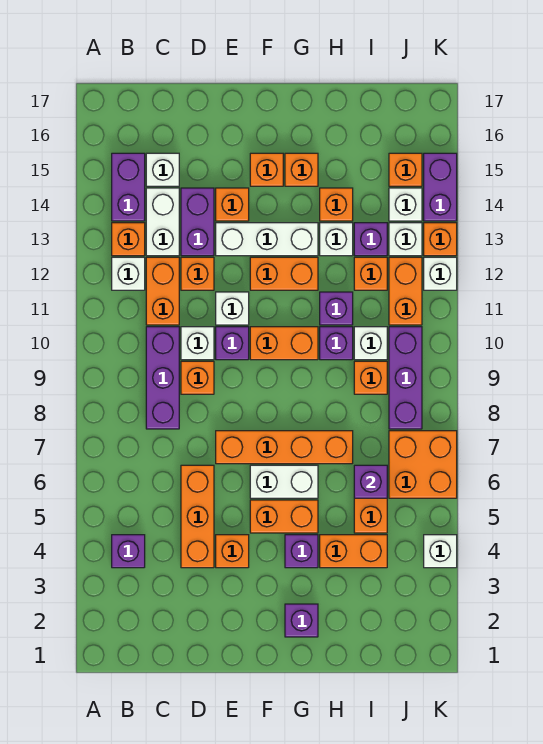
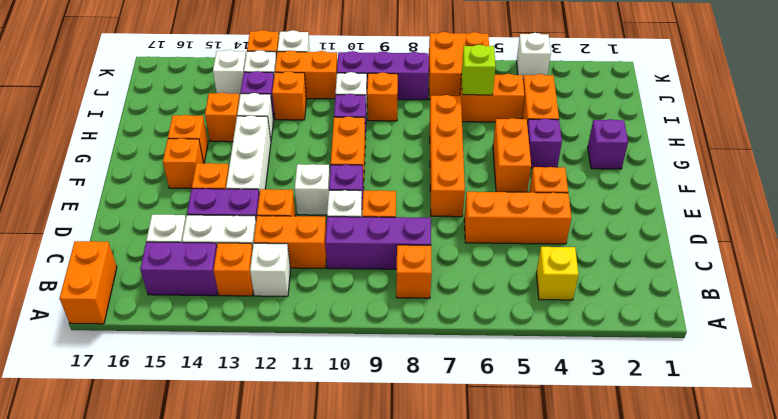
purple brick B4 level 1 -> yellow brick B4 level 1
white brick F6:G6 level 1 -> none
orange brick F12:G12 level 1 -> orange brick A17:B17 level 1
purple brick H11 level 1 -> none
purple brick I6 level 2 -> lime brick I6 level 2
orange brick J15 level 1 -> orange brick B8 level 1
purple brick K14:K15 level 1 -> none

